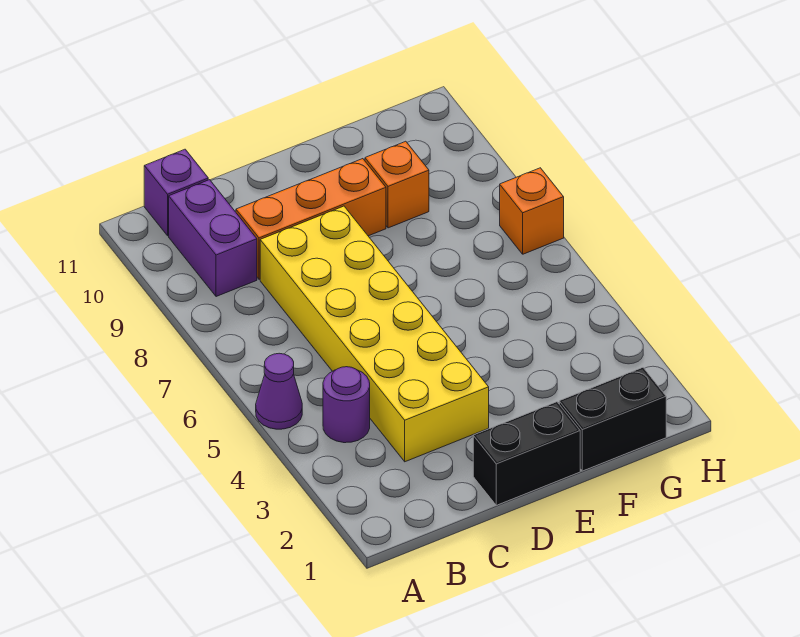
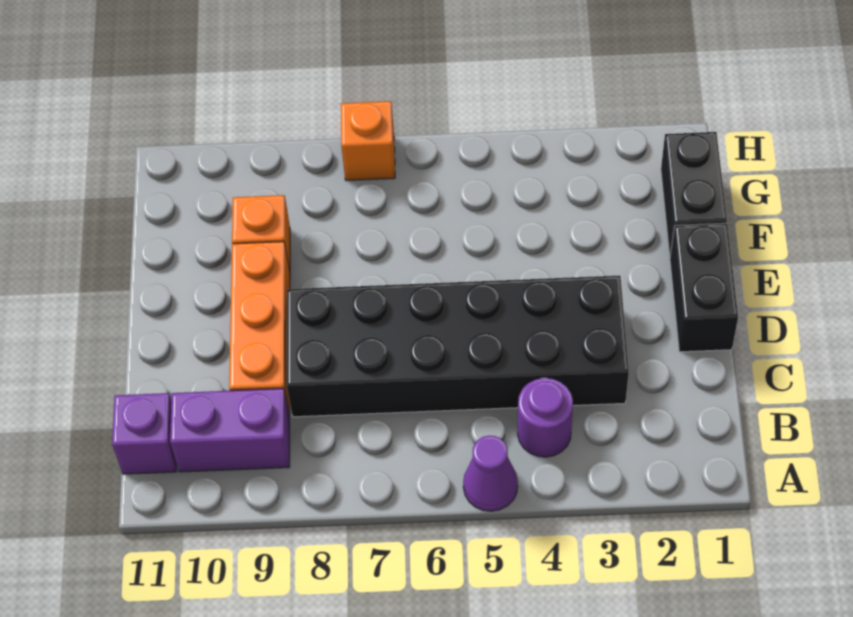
yellow brick C3:D8 level 1 -> black brick C3:D8 level 1

